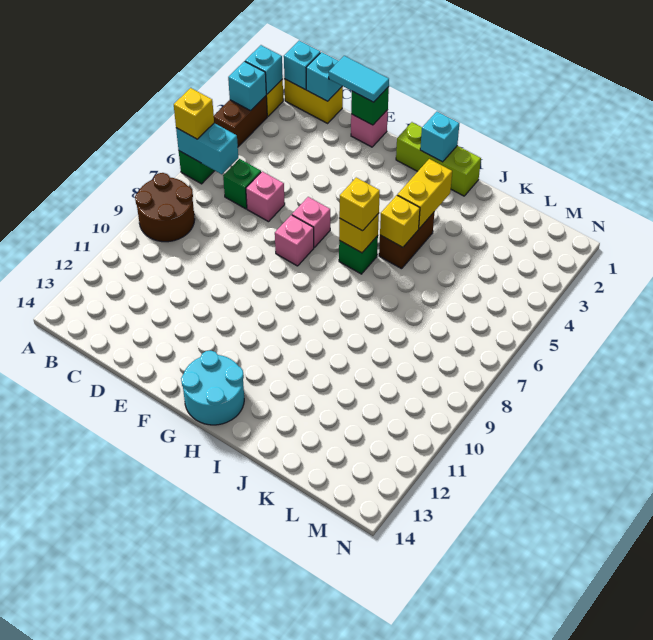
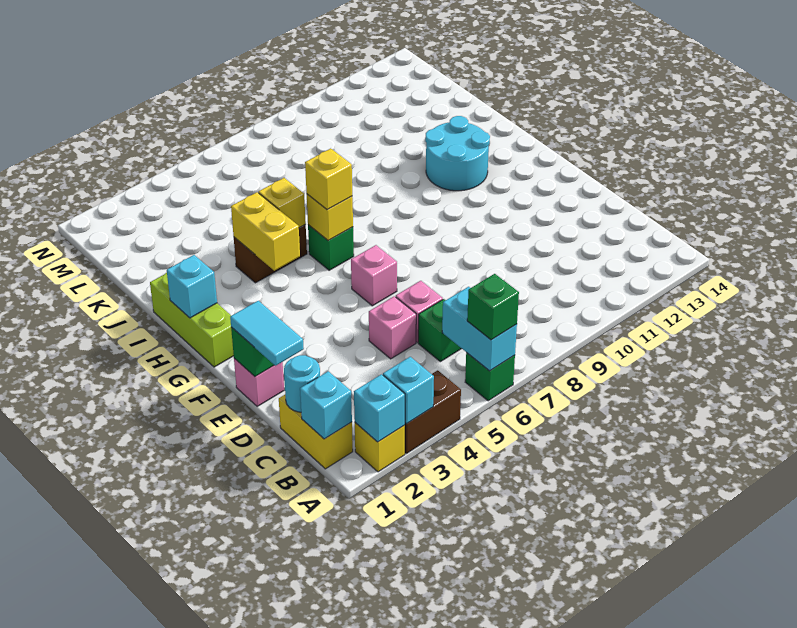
yellow brick A6 level 3 -> green brick A6 level 3
brown round brick A8:B9 level 1 -> none
cyan brick C1 level 2 -> cyan round brick C1 level 2
pink brick F7 level 1 -> pink brick D5 level 1
cyan round brick G13:H14 level 1 -> cyan round brick H11:I12 level 1
yellow brick I3:I4 level 2 -> yellow brick H4:I4 level 2

